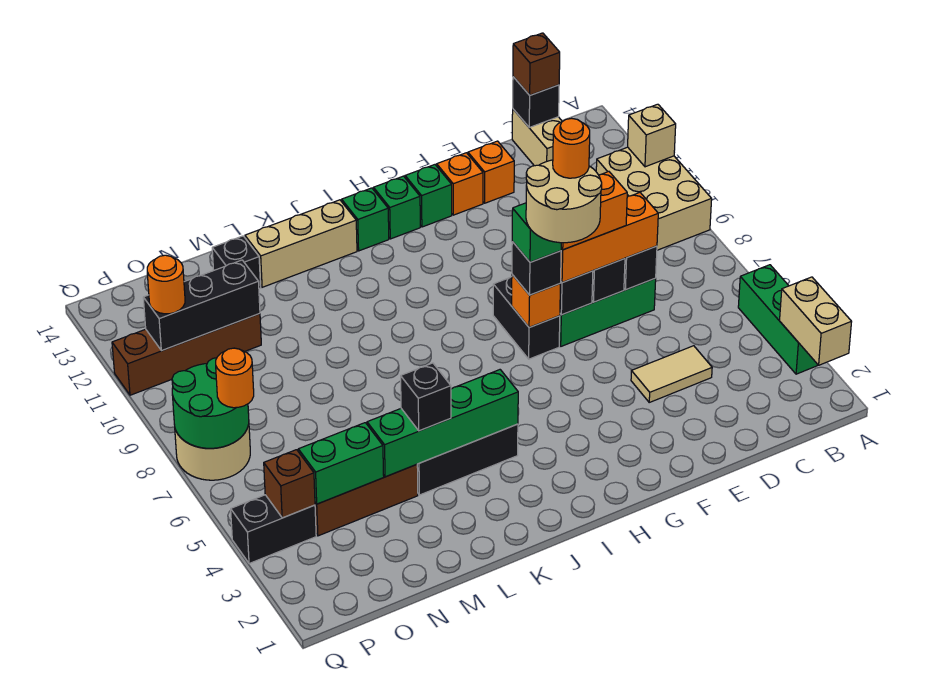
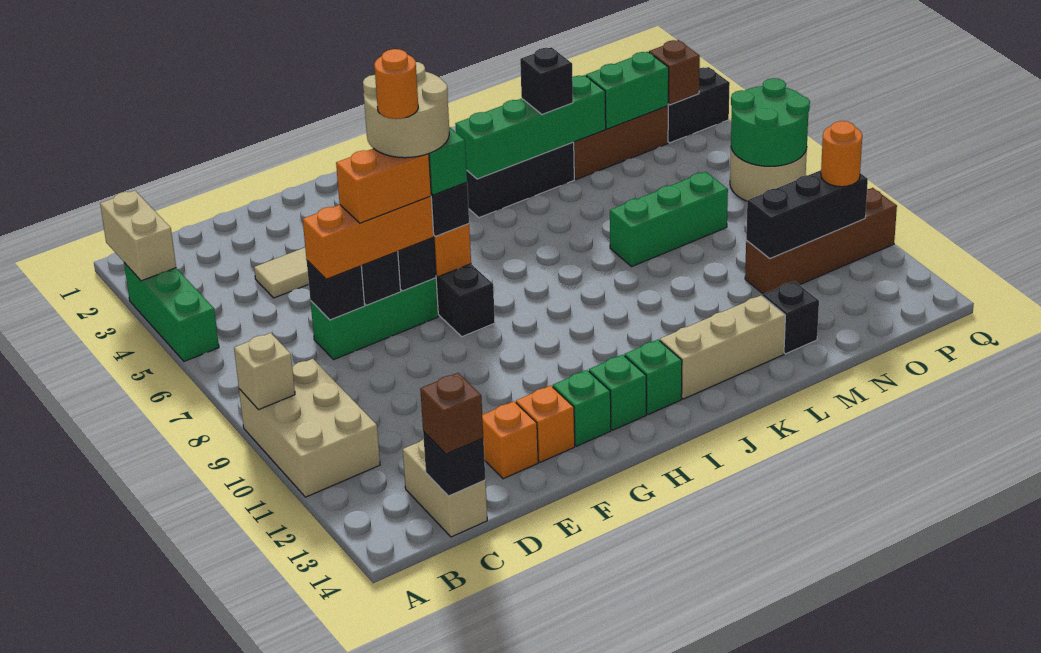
tan brick A11 level 2 -> tan brick A9 level 2
none -> green brick L8:N8 level 1
orange round brick P7 level 3 -> none

